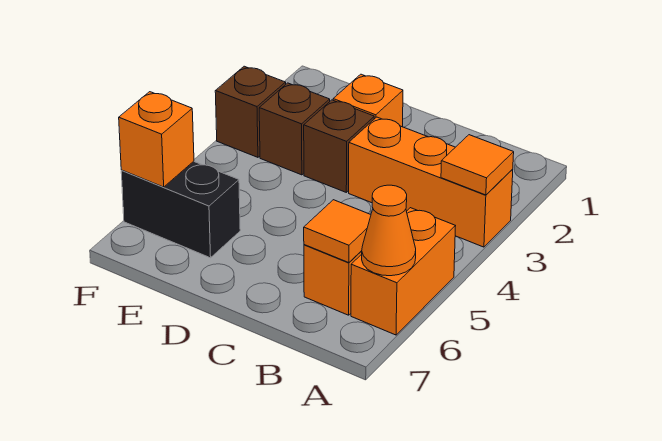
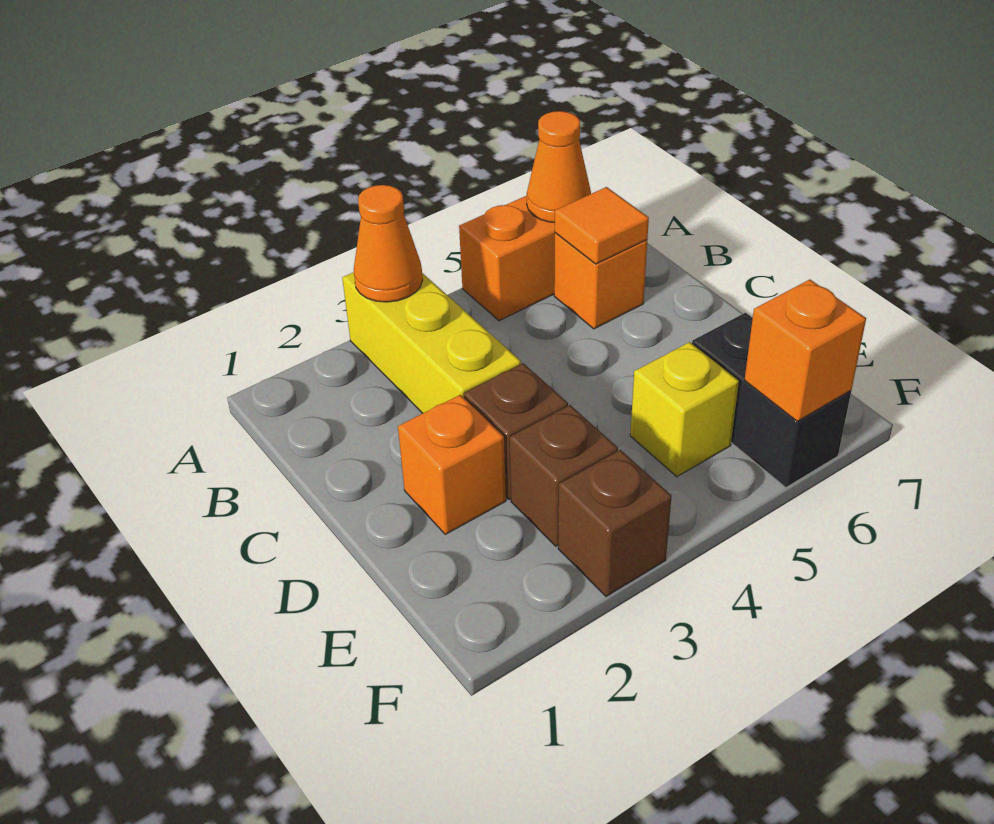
orange brick A3:C3 level 1 -> yellow brick A3:C3 level 1
orange tile A3 level 2 -> orange cone A3 level 2
none -> yellow brick E5 level 1

